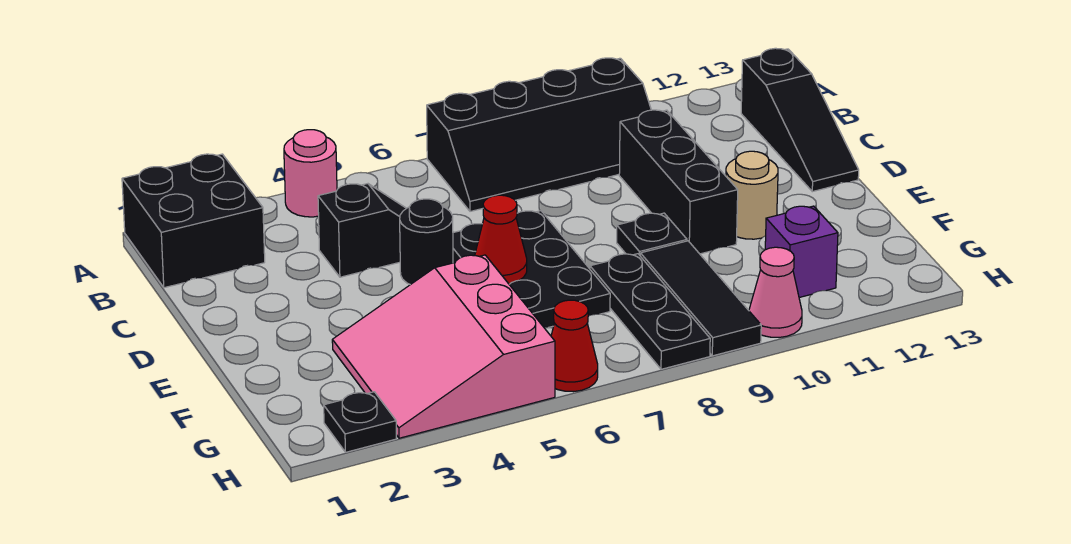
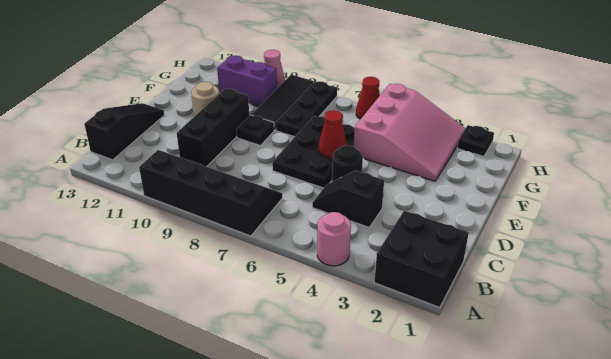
purple brick G11 level 1 -> purple brick G10:G11 level 1

